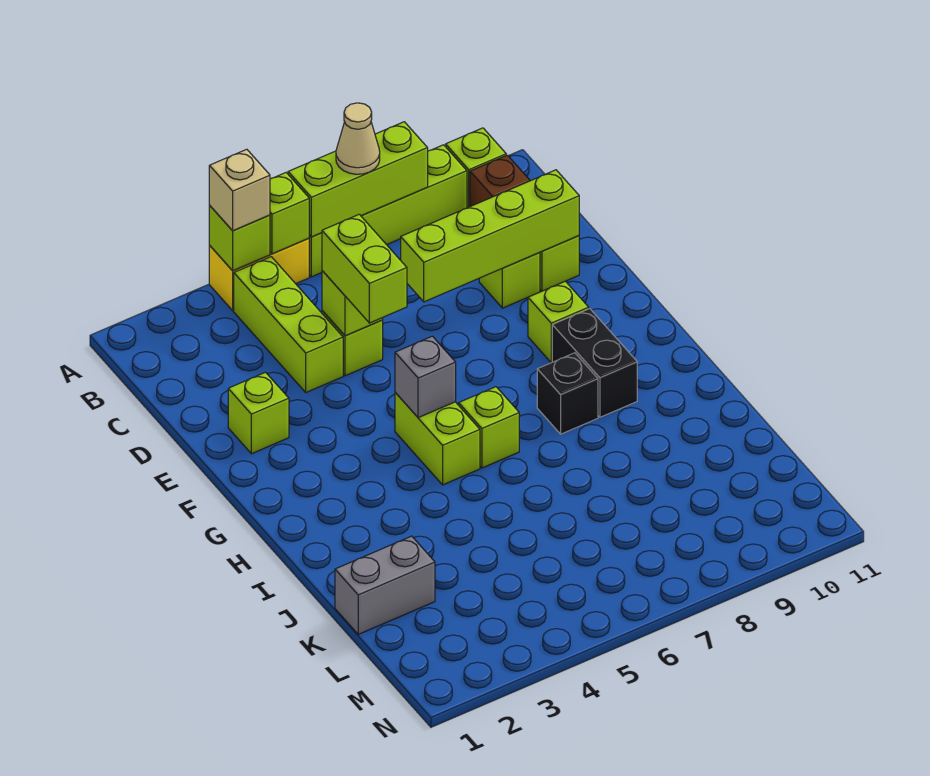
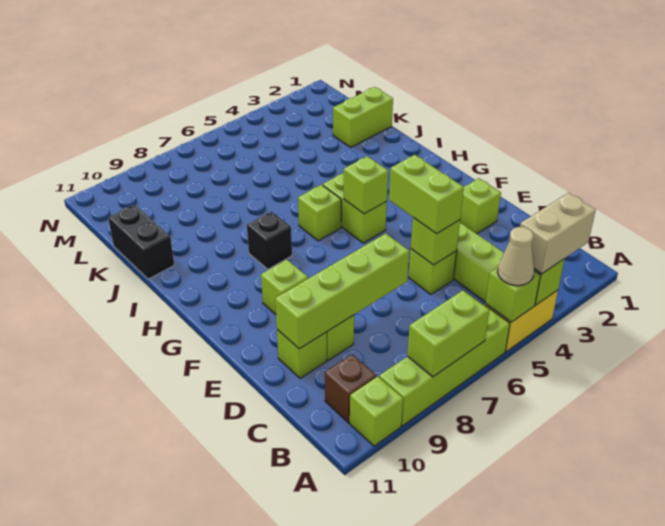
tan brick A4 level 3 -> tan brick A3:A4 level 3
lime brick A6:A8 level 2 -> lime brick A7:A8 level 2
tan cone A7 level 3 -> tan cone A5 level 3
grey brick G5 level 2 -> lime brick G5 level 2
black brick G9:H9 level 1 -> black brick J11:K11 level 1
grey brick K1:K2 level 1 -> lime brick K1:K2 level 1

